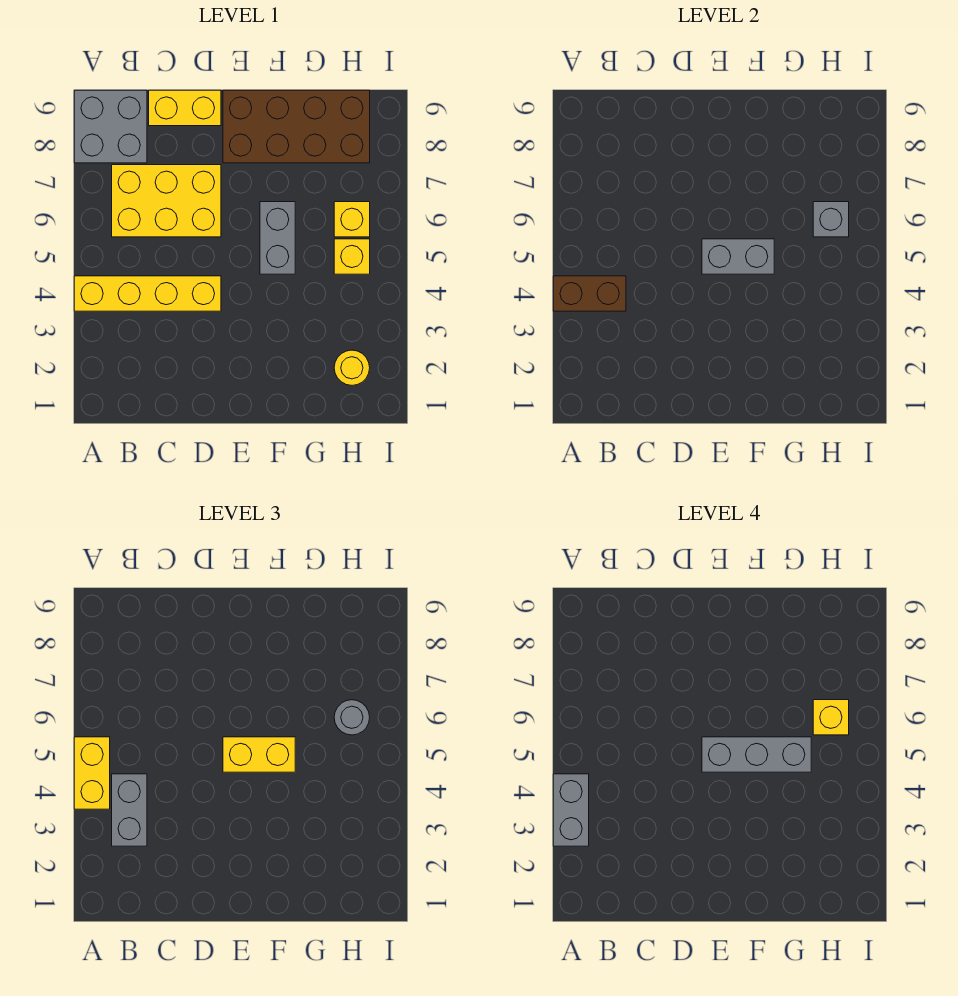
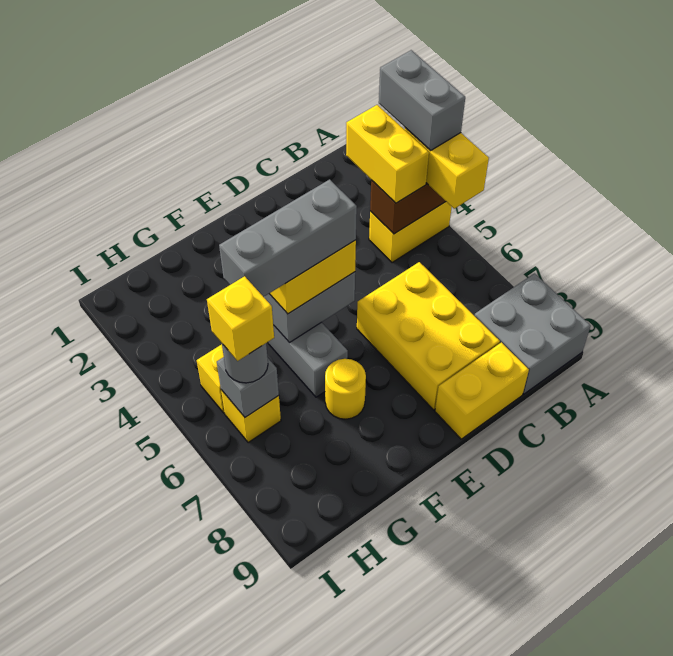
yellow brick A4:D4 level 1 -> yellow brick A4:B4 level 1
grey brick B3:B4 level 3 -> yellow brick B3:B4 level 3
yellow brick B6:D7 level 1 -> yellow brick C6:D8 level 1
brown brick E8:H9 level 1 -> none
yellow round brick H2 level 1 -> yellow round brick F7 level 1

